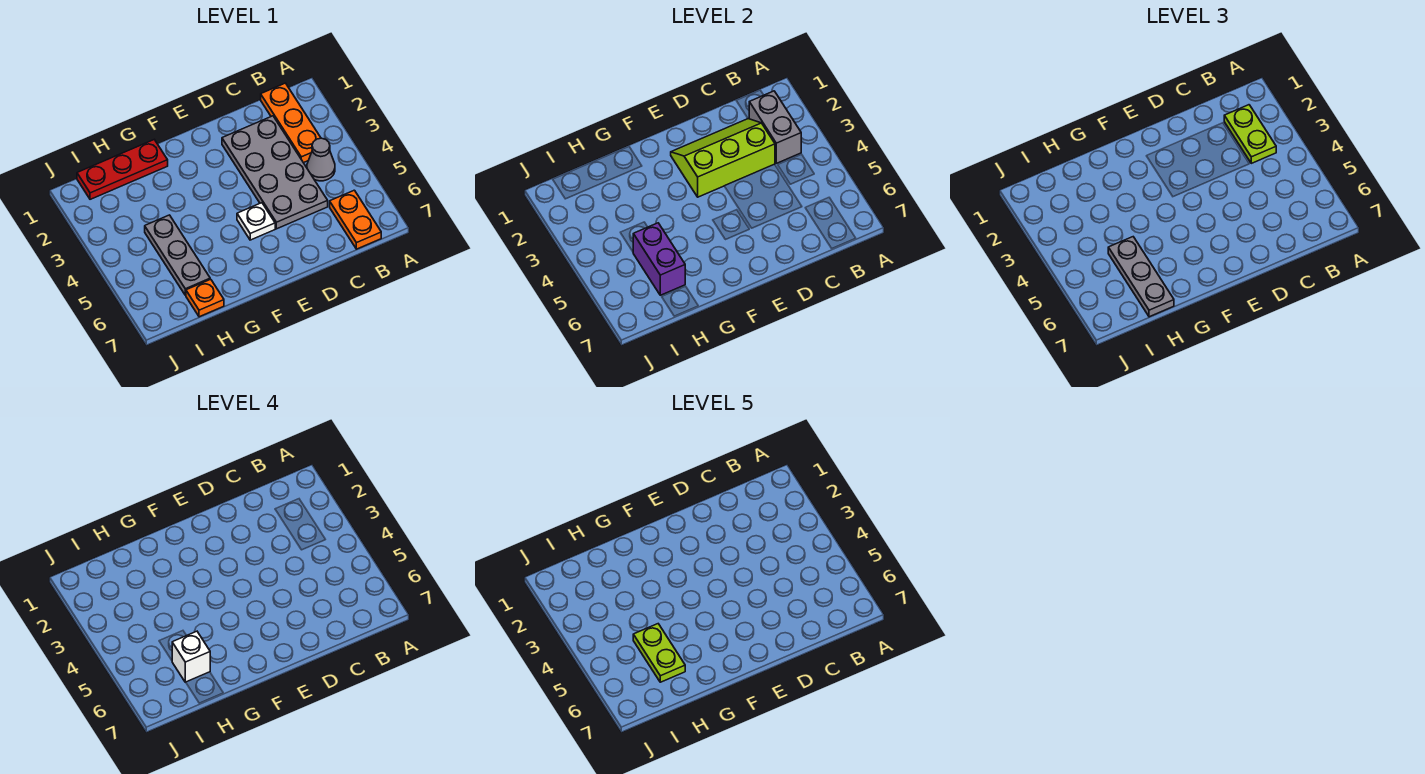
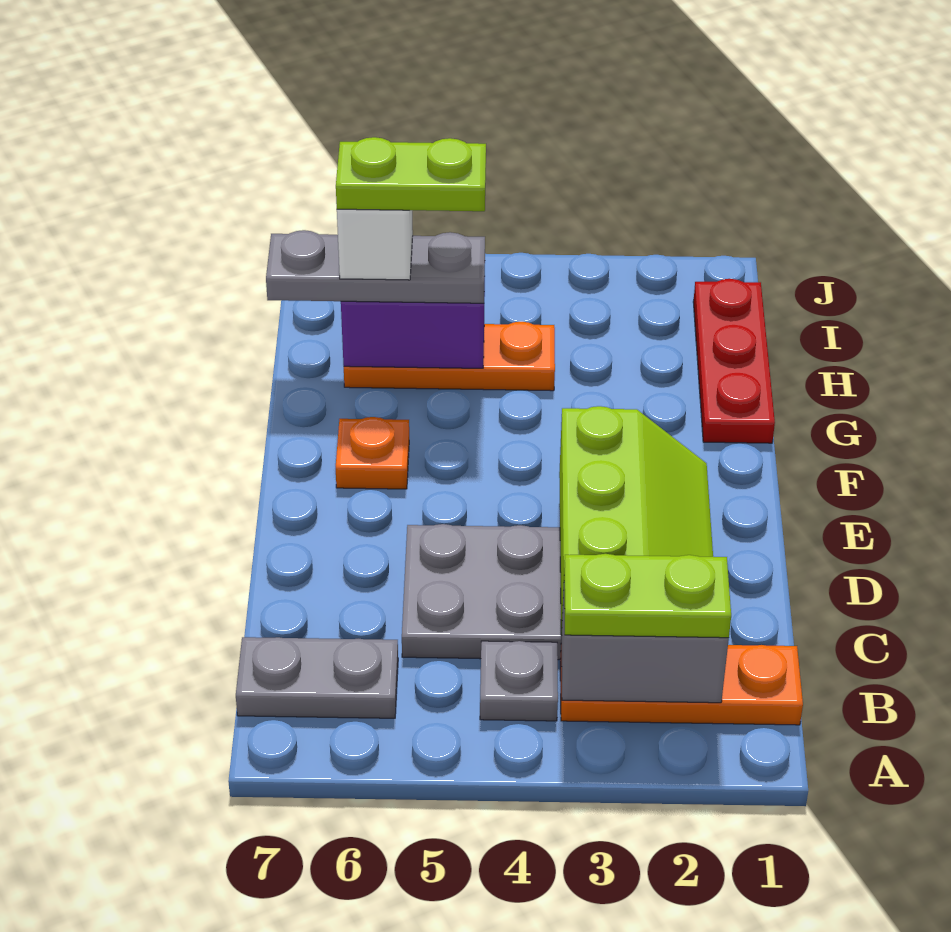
grey cone B4 level 1 -> grey plate B4 level 1
orange plate B6:B7 level 1 -> grey plate B6:B7 level 1
white plate E5 level 1 -> none
grey plate H4:H6 level 1 -> orange plate H4:H6 level 1
orange plate H7 level 1 -> orange plate F6 level 1

